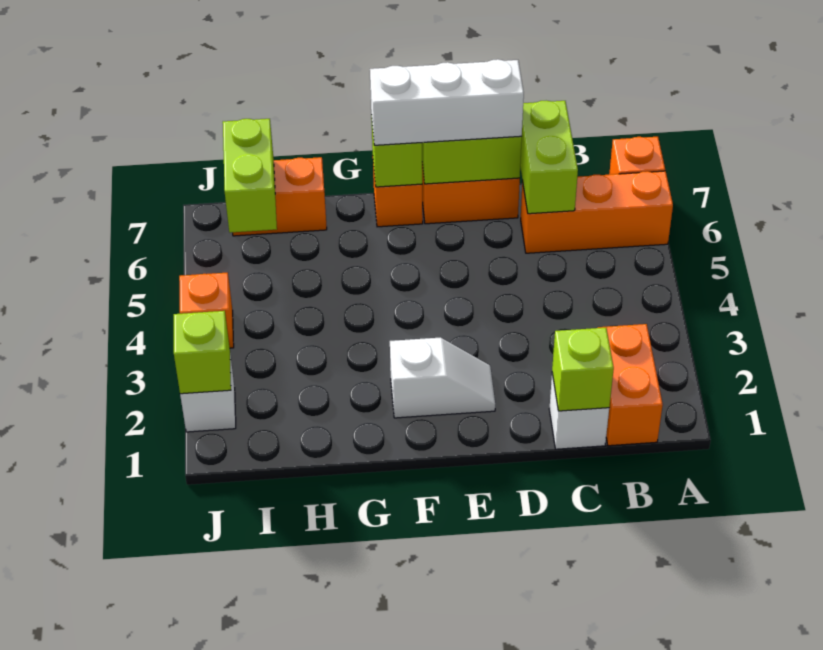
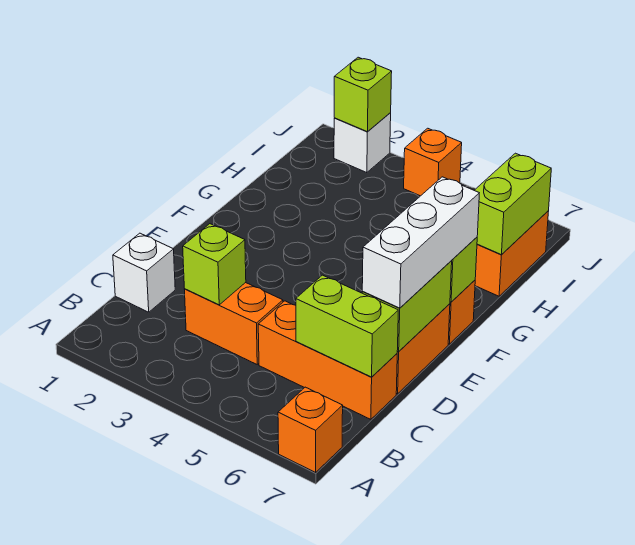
orange brick A6:C6 level 1 -> orange brick C5:C7 level 1
orange brick B1:B2 level 1 -> orange brick C3:C4 level 1
lime brick C1 level 2 -> lime brick C3 level 2
white slope E2:F2 level 1 top F -> none
lime brick I6:I7 level 2 -> lime brick H7:I7 level 2

